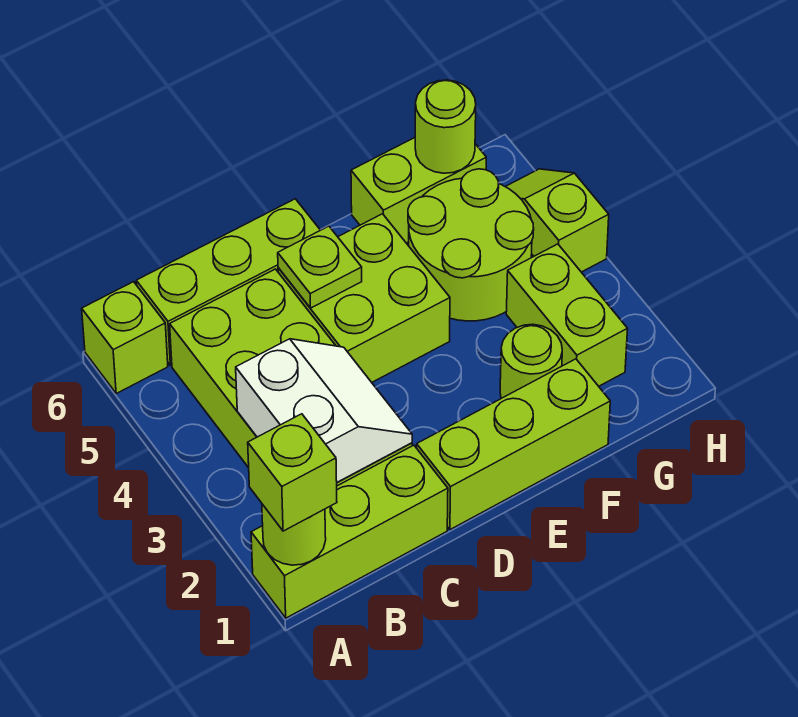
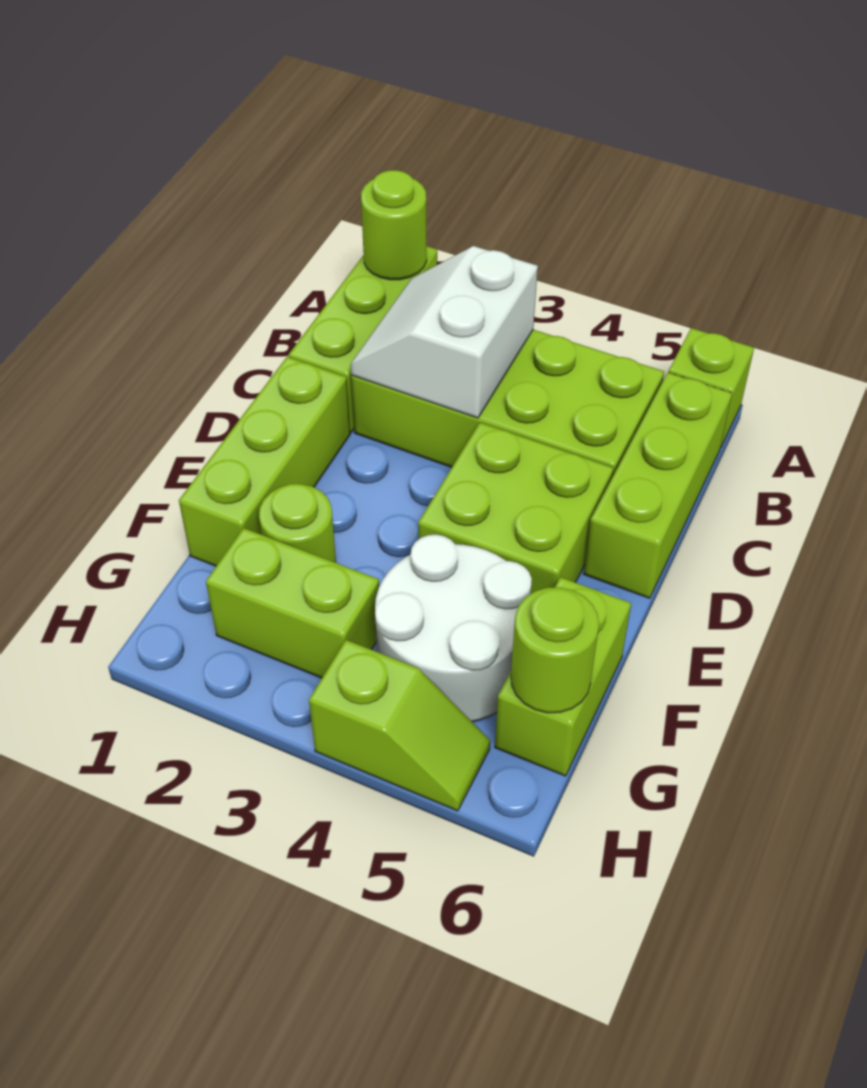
lime brick A1 level 3 -> none
white slope B2:C3 level 2 top B -> white slope B2:C3 level 2 top 3
lime plate D5 level 2 -> none
lime round brick F4:G5 level 1 -> white round brick F4:G5 level 1

